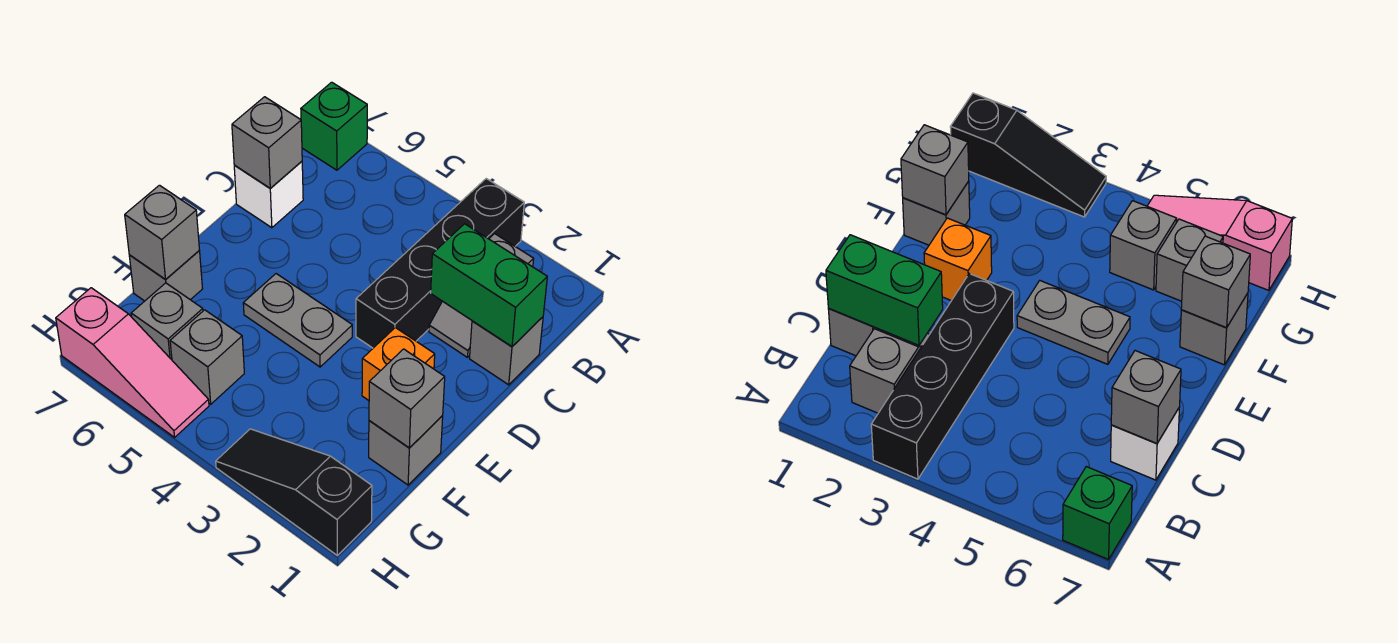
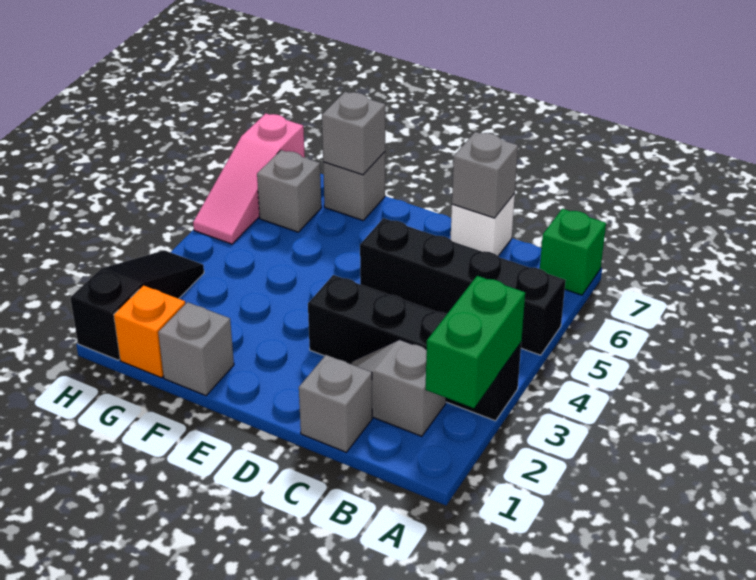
none -> black brick A5:D5 level 1
green brick C1:C2 level 2 -> green brick A2:A3 level 2
orange brick E2 level 1 -> orange brick G1 level 1
grey plate E4:E5 level 1 -> none
grey brick F1 level 2 -> none
grey brick G5 level 1 -> none

